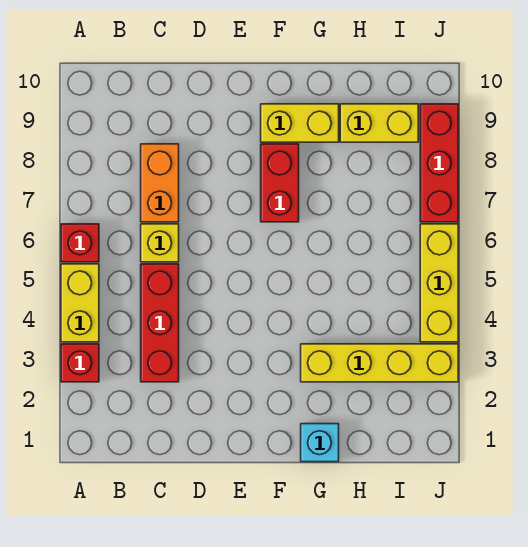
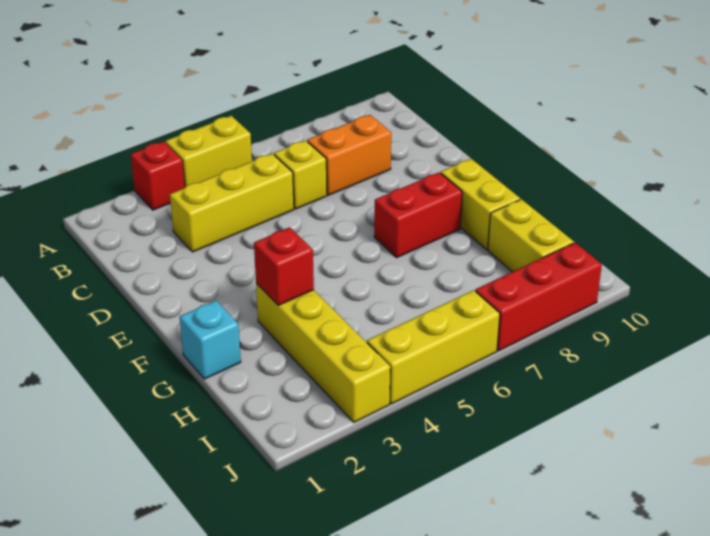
red brick A6 level 1 -> red brick G3 level 2
red brick C3:C5 level 1 -> yellow brick C3:C5 level 1

